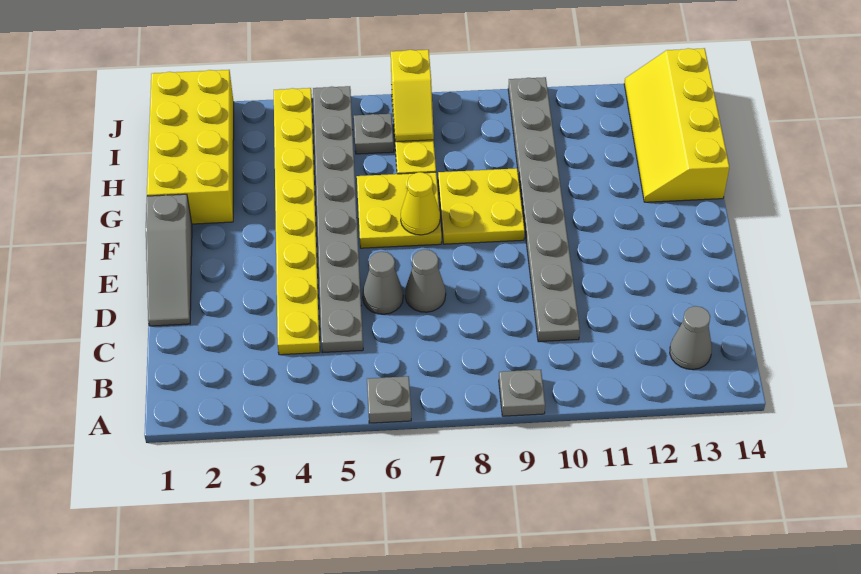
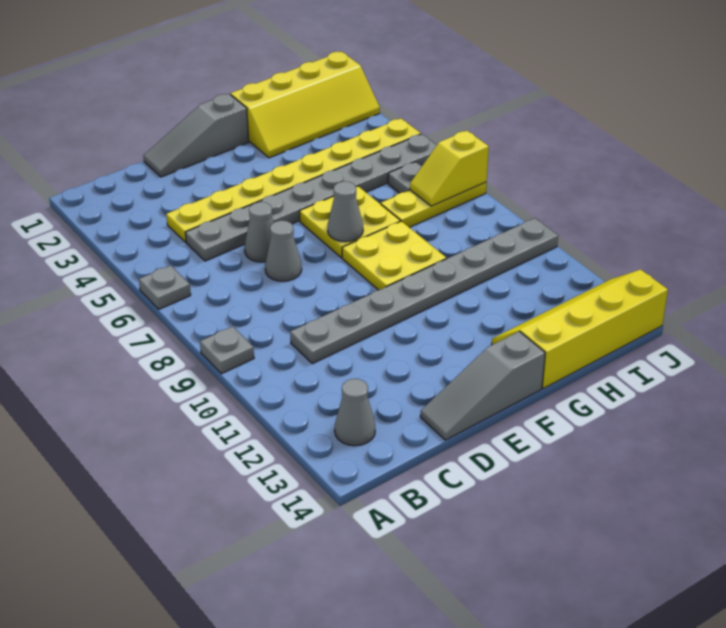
none -> grey slope D14:F14 level 1 top F
yellow cone F7 level 2 -> grey cone F7 level 2
yellow brick G1:J2 level 1 -> yellow slope G1:J2 level 1 top 1

